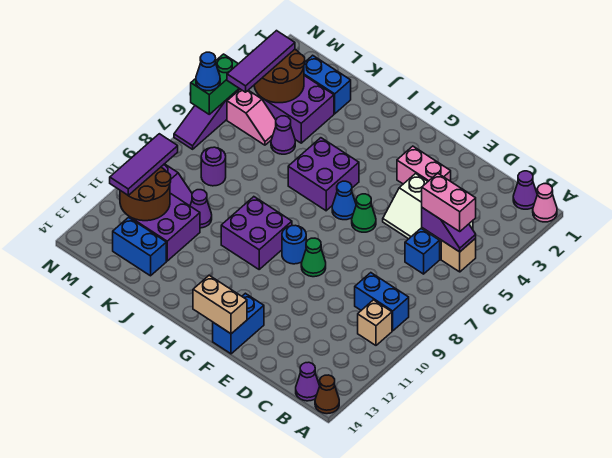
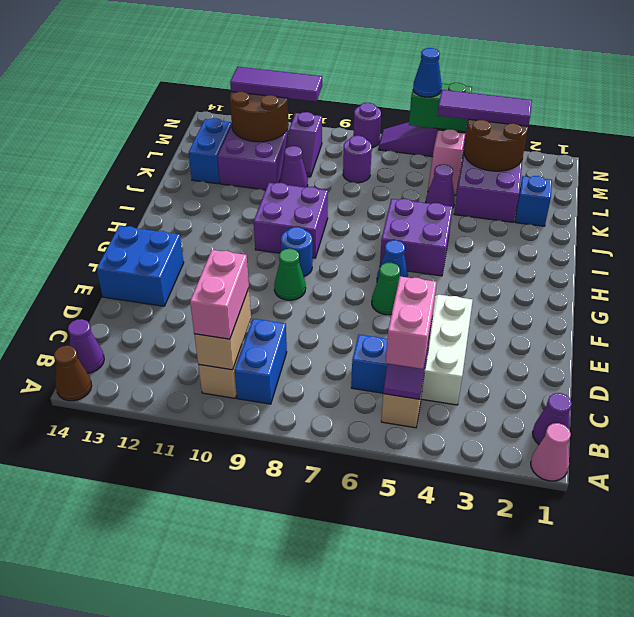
pink brick E3:F3 level 1 -> pink brick B10:C10 level 3
blue brick F13:F14 level 1 -> blue brick E13:F14 level 1
tan brick F14:G14 level 2 -> tan brick B10:C10 level 2
blue brick K2:L2 level 1 -> blue brick K2 level 1
none -> purple round brick N8 level 1

